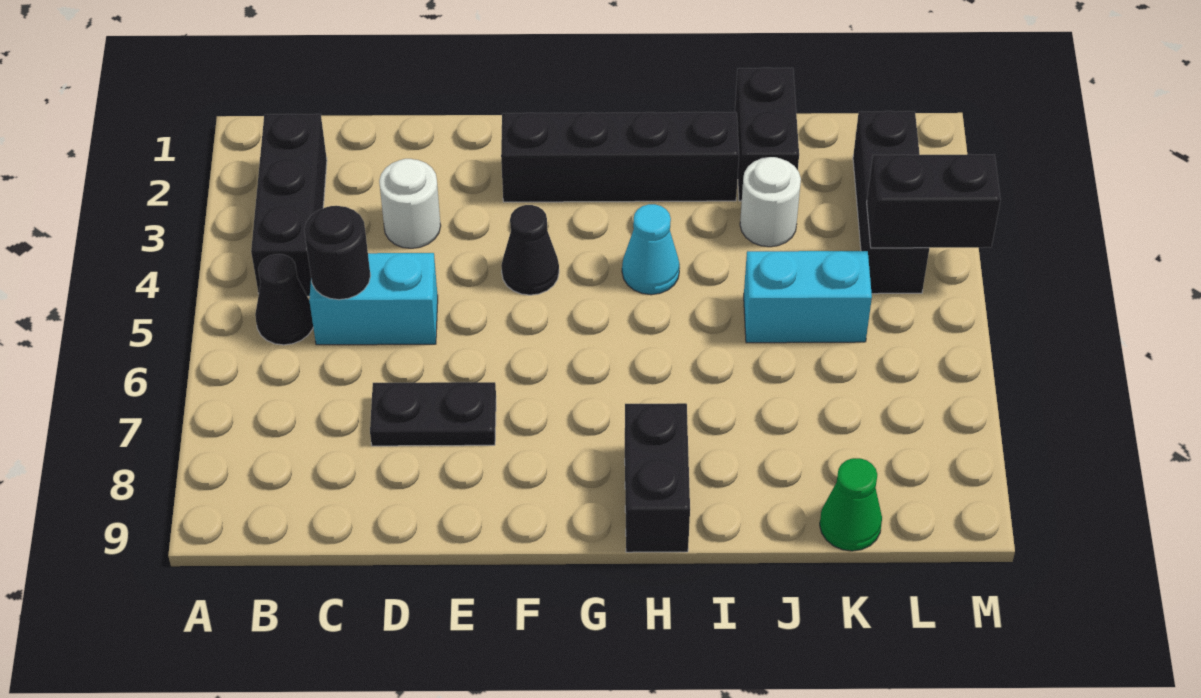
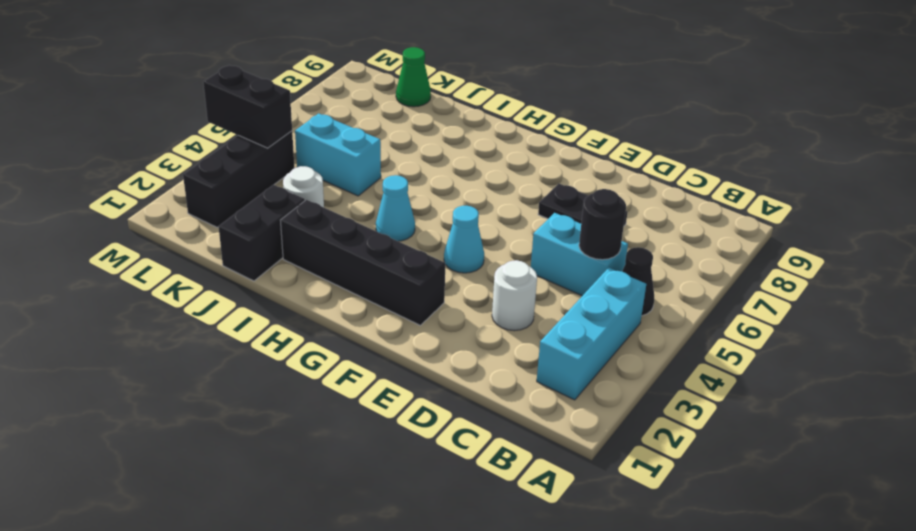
black brick B2:B4 level 1 -> cyan brick B2:B4 level 1
black cone F4 level 1 -> cyan cone F4 level 1
black brick H8:H9 level 1 -> none

